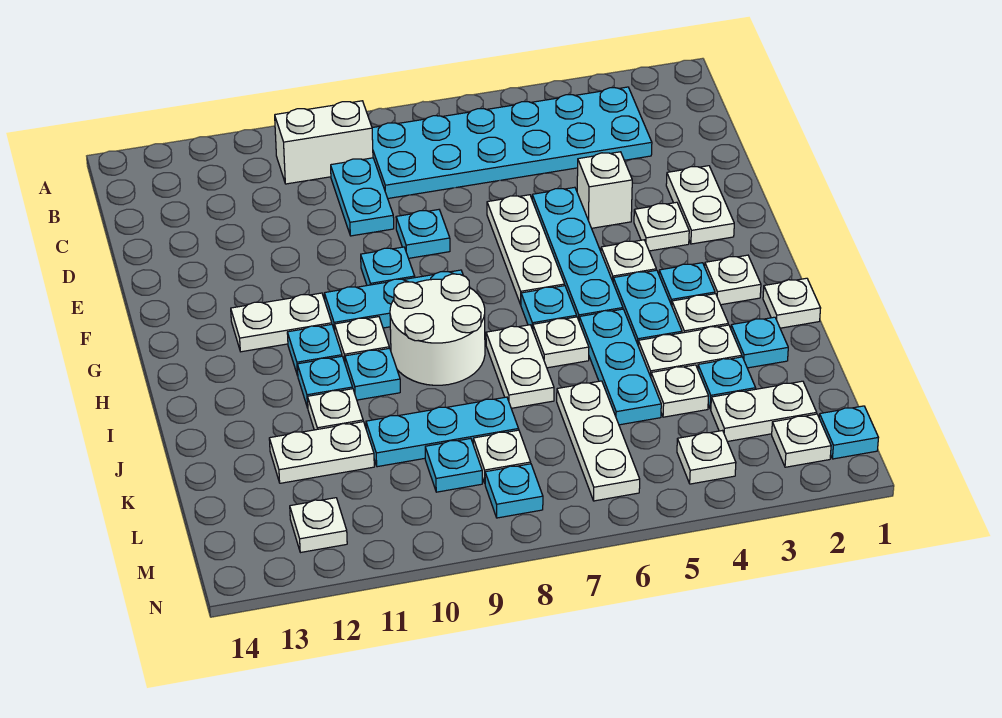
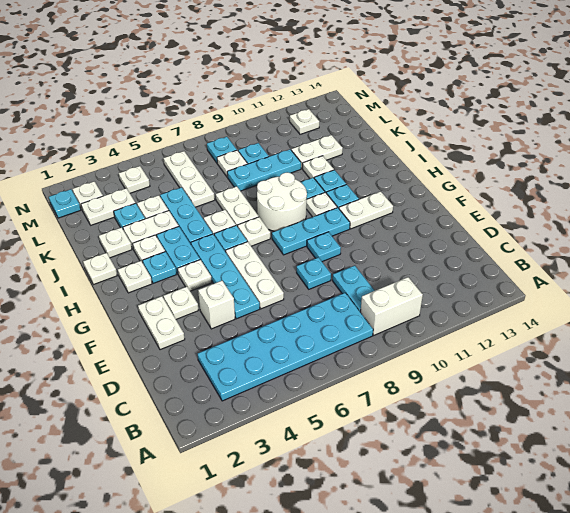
none -> white plate H7 level 1
cyan plate J2 level 1 -> white plate J2 level 1

